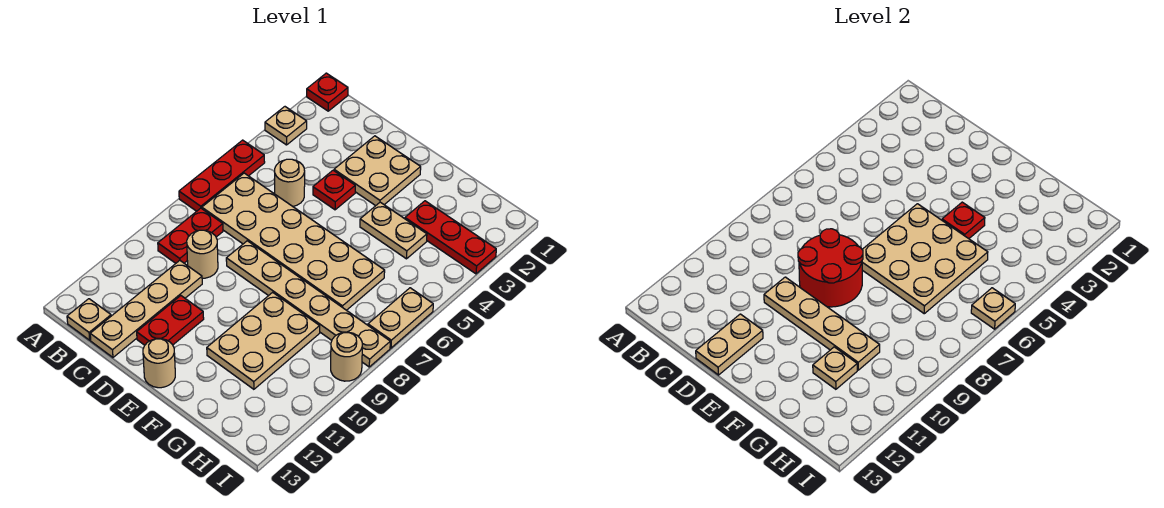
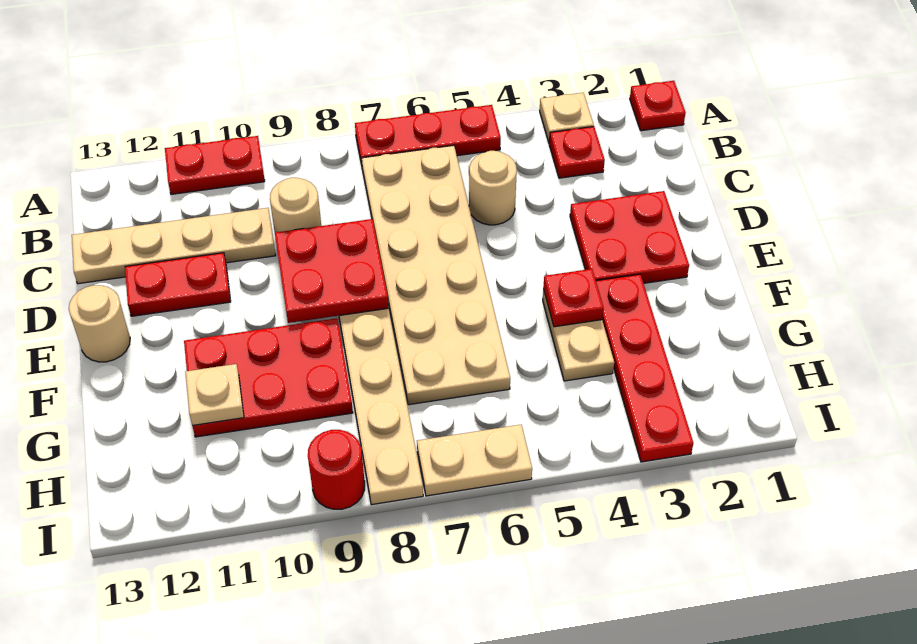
red plate B8:B9 level 1 -> red plate A10:A11 level 1
tan plate B13 level 1 -> none
tan plate D2:E3 level 1 -> red plate D2:E3 level 1
red plate D4 level 1 -> red plate B3 level 1
red round brick D8:E9 level 2 -> red plate D8:E9 level 2
tan plate D10:G10 level 2 -> none
tan plate D12:D13 level 2 -> none
tan plate E5:G7 level 2 -> none
tan plate F9:G11 level 1 -> red plate F9:G11 level 1
red plate G3:I3 level 1 -> red plate F3:I3 level 1
tan plate I6 level 2 -> none
tan round brick I9 level 1 -> red round brick I9 level 1

